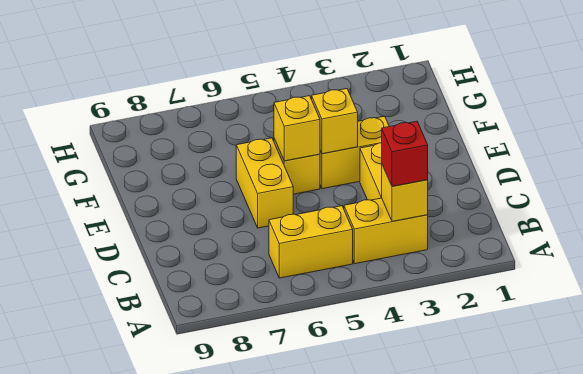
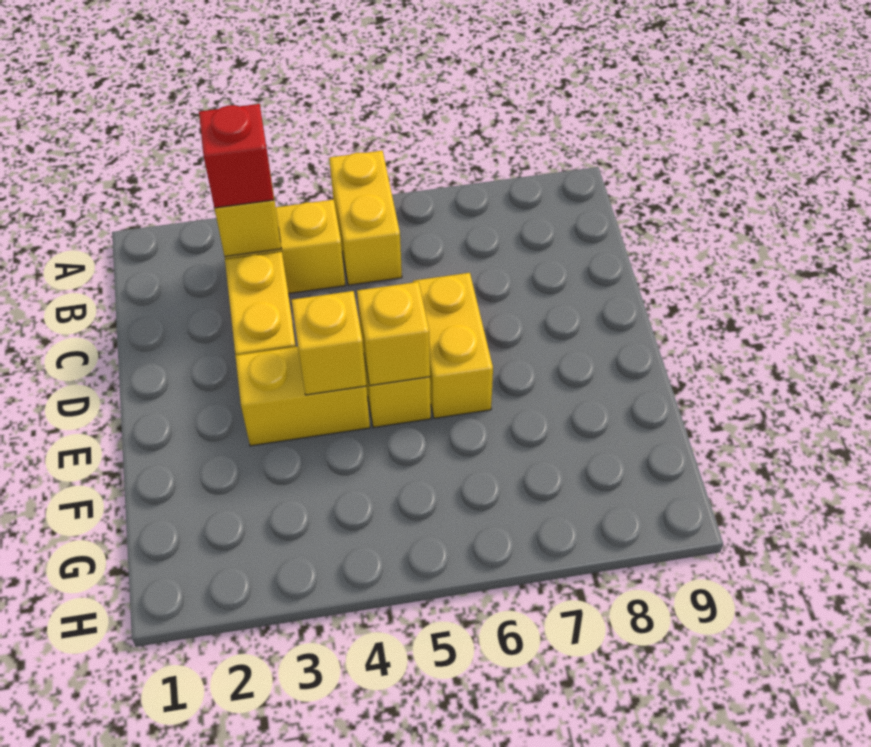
yellow brick B5:B6 level 1 -> yellow brick A5:B5 level 1

